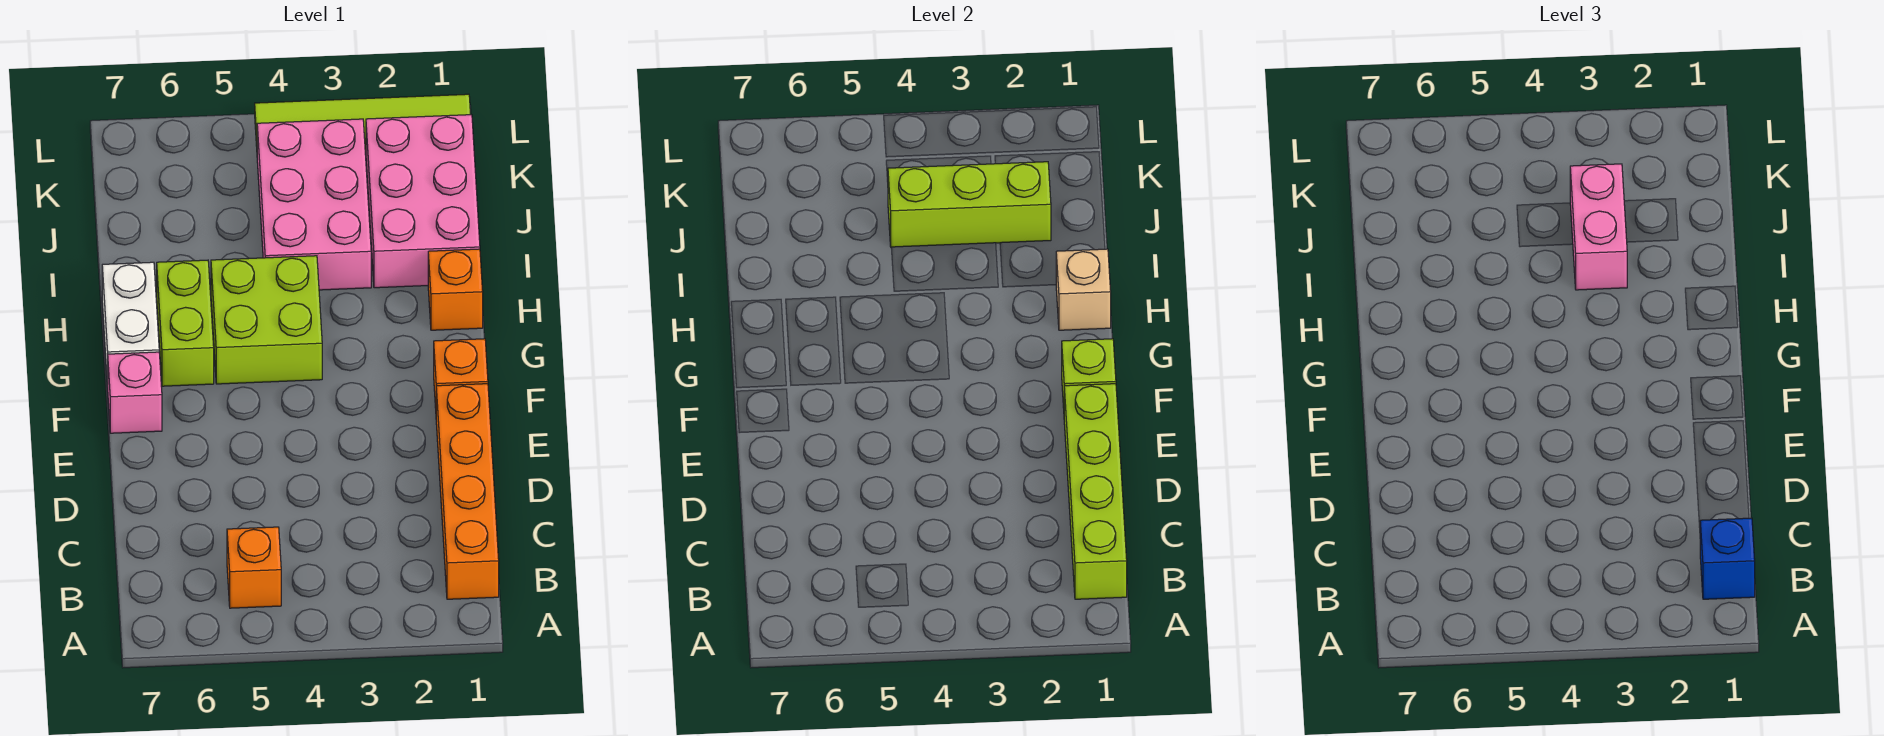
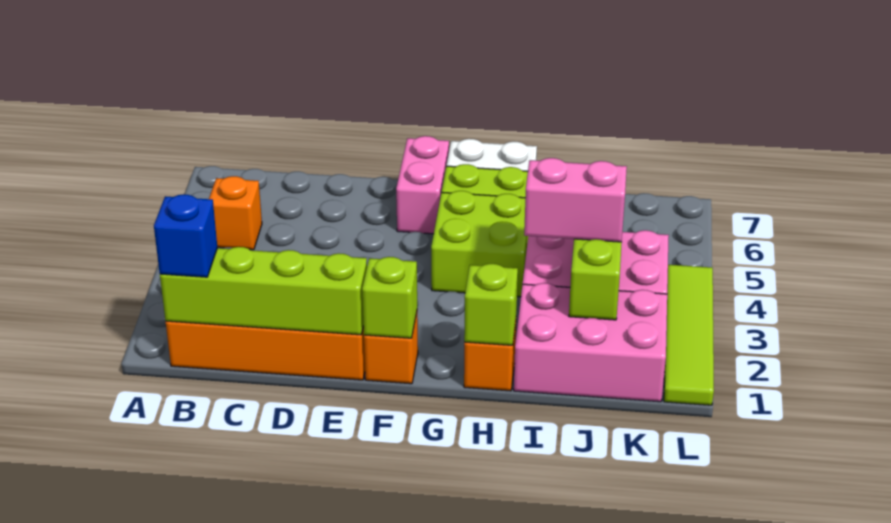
pink brick F7 level 1 -> pink brick F6:F7 level 1
tan brick H1 level 2 -> lime brick H1 level 2

